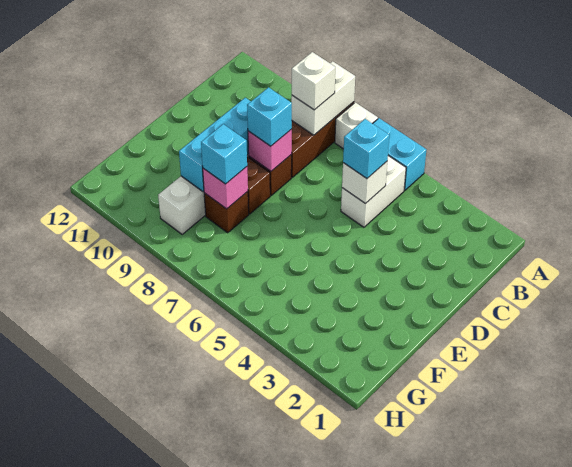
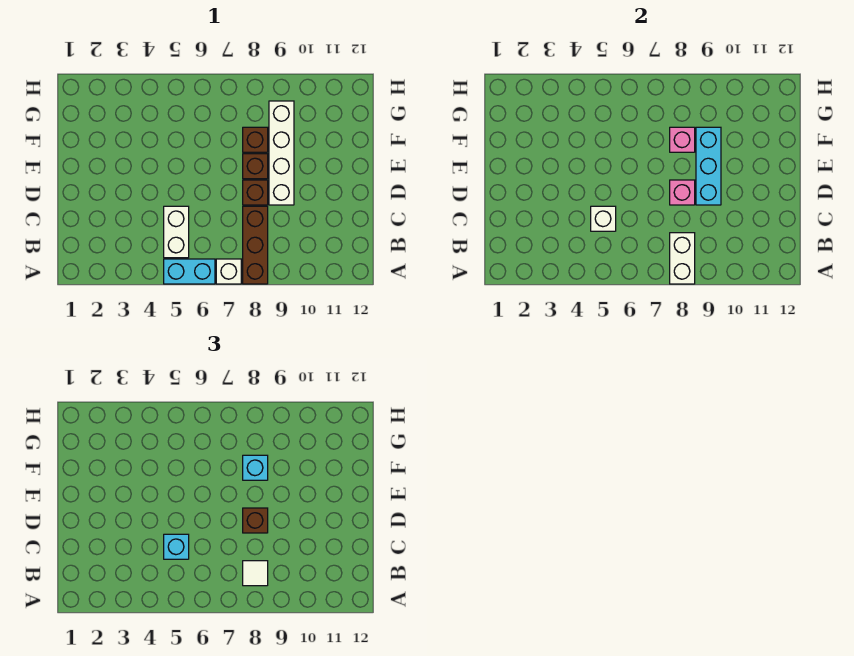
white brick B8 level 3 -> white tile B8 level 3
cyan brick D8 level 3 -> brown brick D8 level 3

